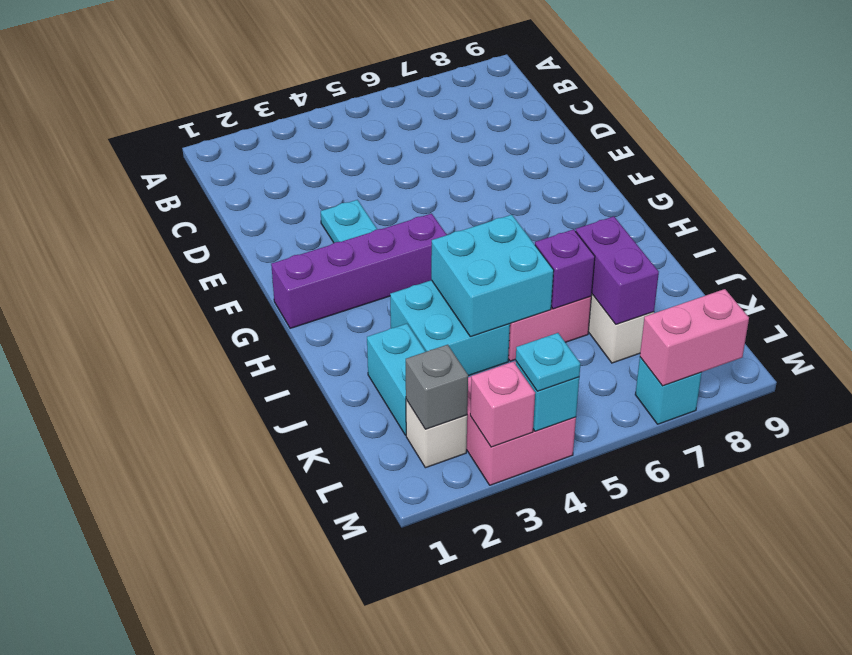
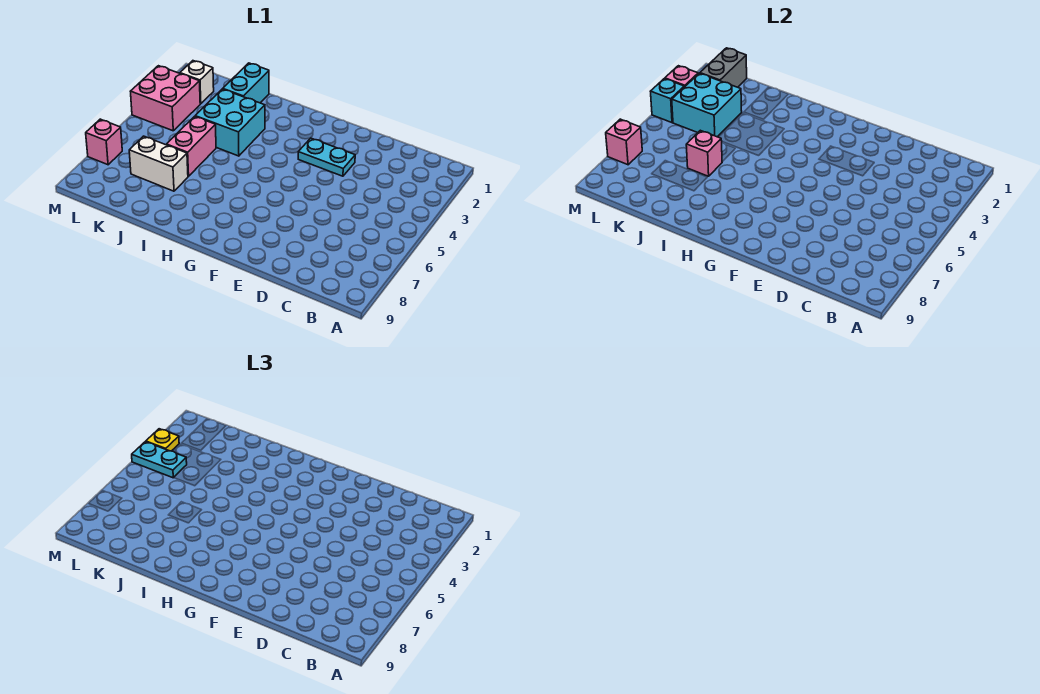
purple brick G1:G4 level 1 -> none
cyan brick I4:J5 level 2 -> cyan brick K3:L4 level 2
cyan brick J2:K2 level 1 -> cyan brick J1:J2 level 1
purple brick J6 level 2 -> pink brick J6 level 2
purple brick J7:K7 level 2 -> none
grey brick L2 level 2 -> grey brick L1:L2 level 2
none -> yellow plate M3 level 3
cyan plate M4 level 3 -> cyan plate L4:M4 level 3
cyan brick M7 level 1 -> pink brick M7 level 1
pink brick M7:M8 level 2 -> pink brick M7 level 2

